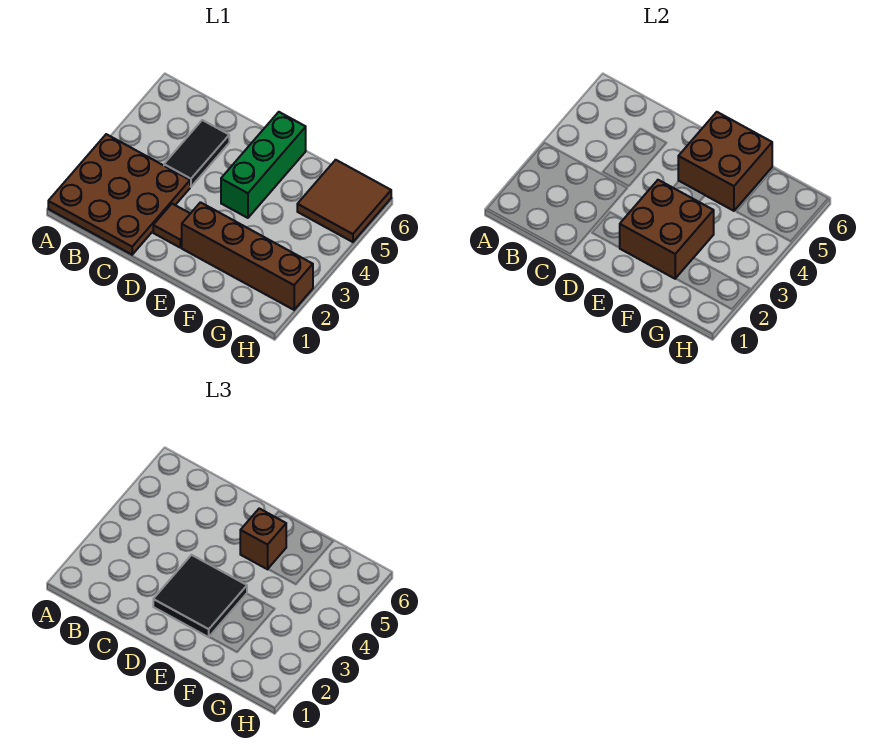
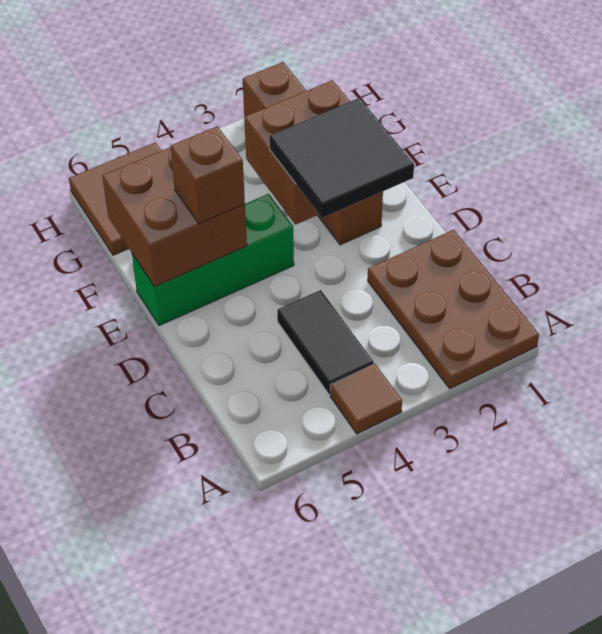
brown plate A1:C3 level 1 -> brown plate A1:C2 level 1
black tile C4:C5 level 1 -> black tile B4:C4 level 1
brown tile D2 level 1 -> brown tile A4 level 1

